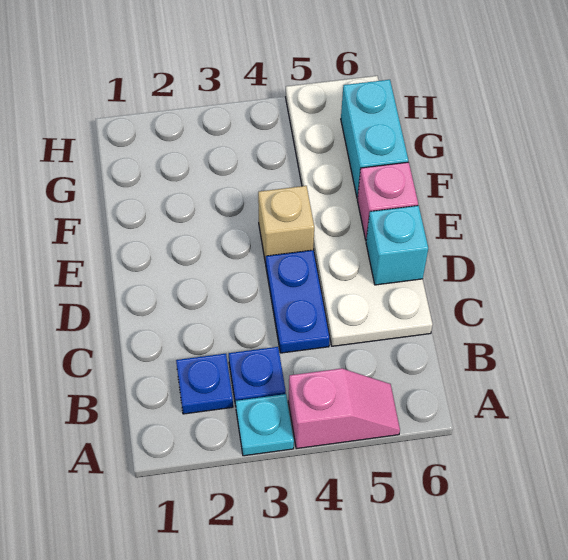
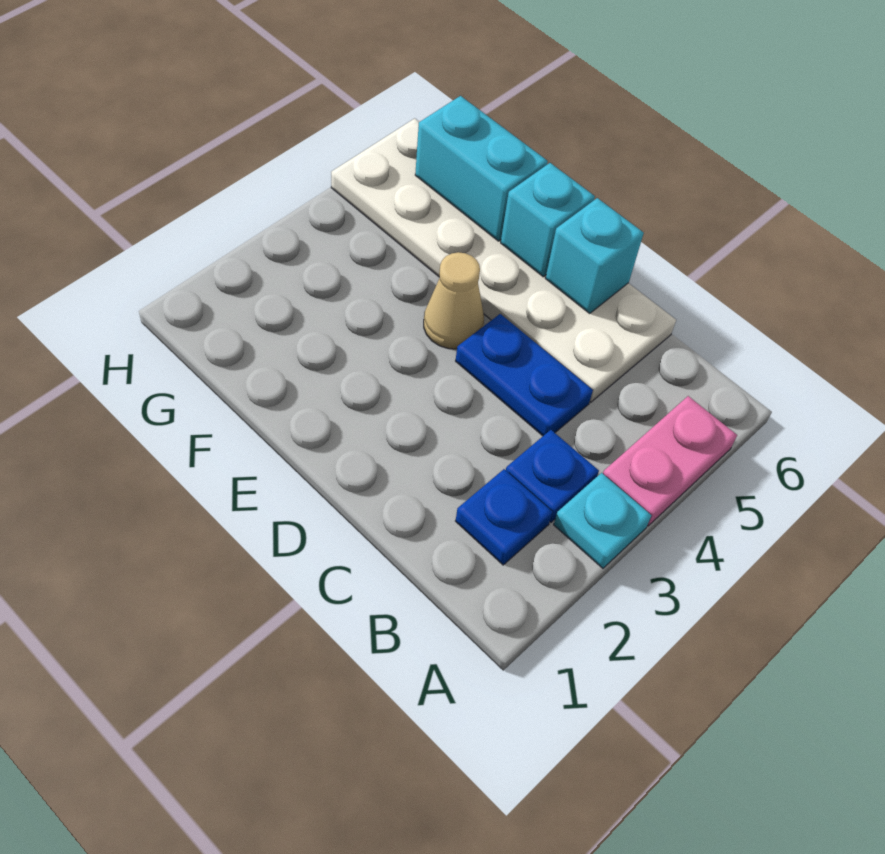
pink slope A4:A5 level 1 top 4 -> pink plate A4:A5 level 1
tan brick E4 level 1 -> tan cone E4 level 1
pink brick E6 level 2 -> cyan brick E6 level 2

